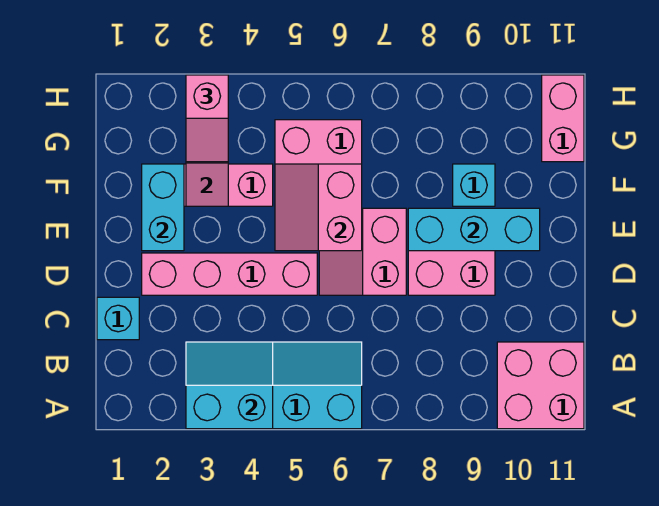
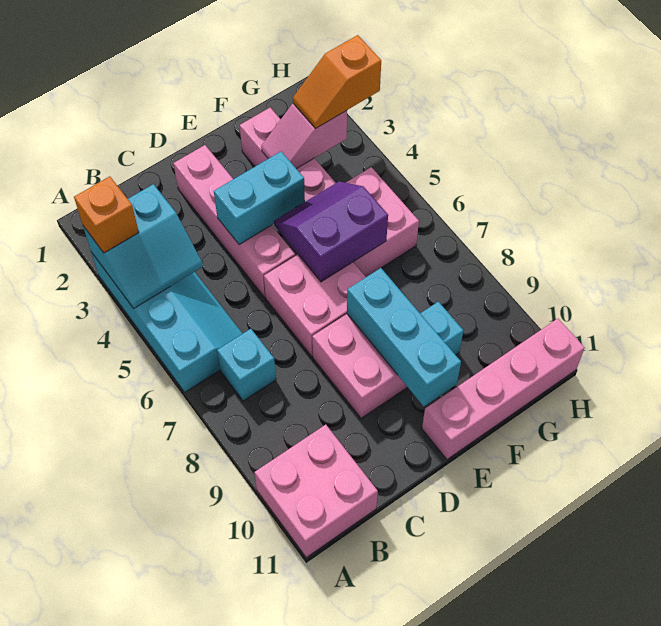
cyan slope A3:B4 level 2 top A -> cyan slope A3:B4 level 2 top 3
none -> orange brick A3 level 3
cyan brick C1 level 1 -> cyan brick B7 level 1
pink slope D6:E7 level 1 top 7 -> pink brick D6:E7 level 1
cyan brick E2:F2 level 2 -> cyan brick D4:E4 level 2
pink slope E5:F6 level 2 top 6 -> purple slope E5:F6 level 2 top 6
pink slope G3:H3 level 3 top H -> orange slope G3:H3 level 3 top H
pink brick G11:H11 level 1 -> pink brick E11:H11 level 1

